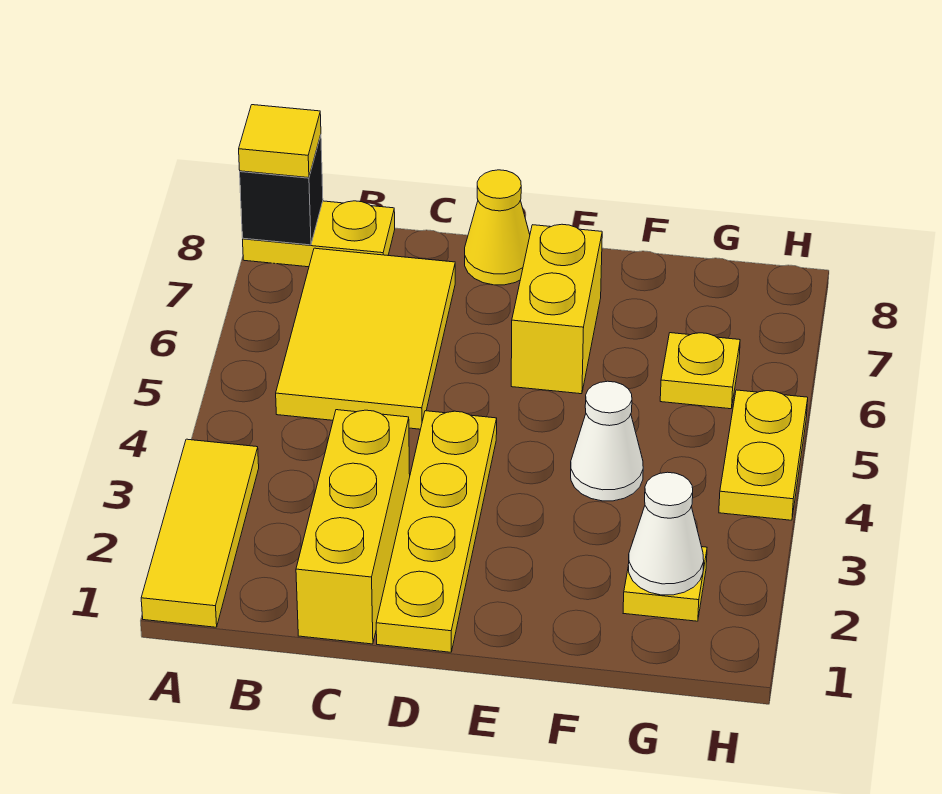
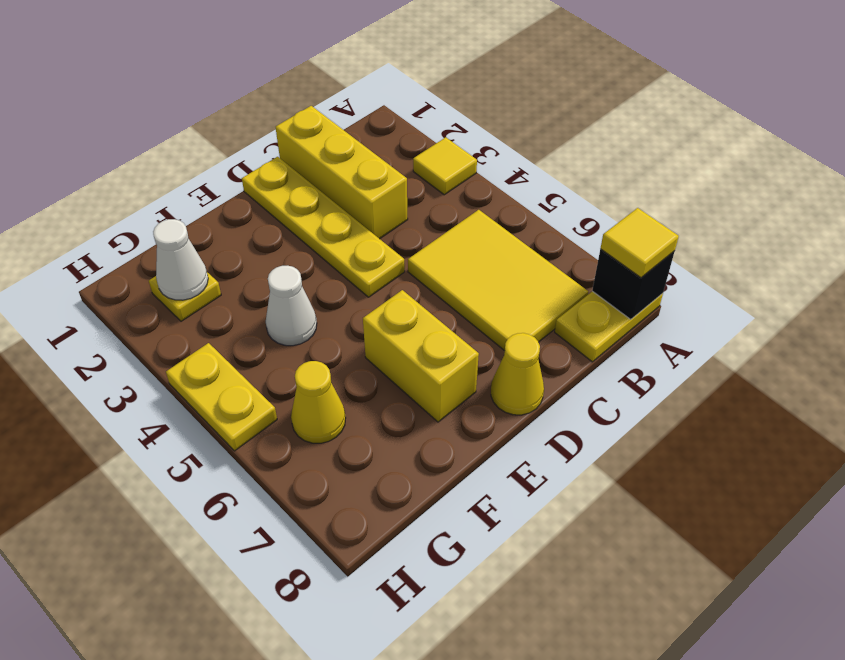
yellow tile A1:A3 level 1 -> yellow tile A3 level 1
yellow plate G6 level 1 -> yellow cone G6 level 1

